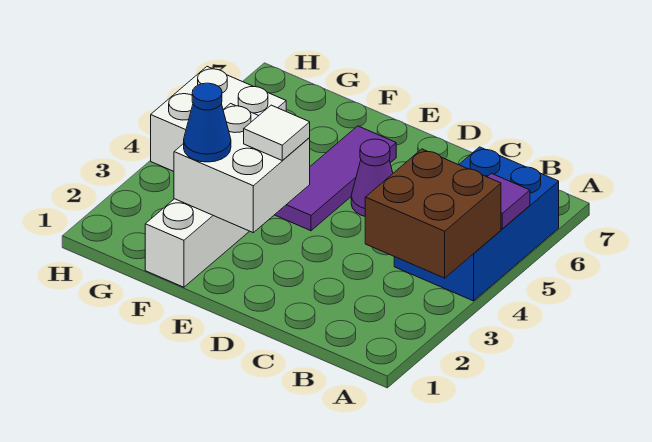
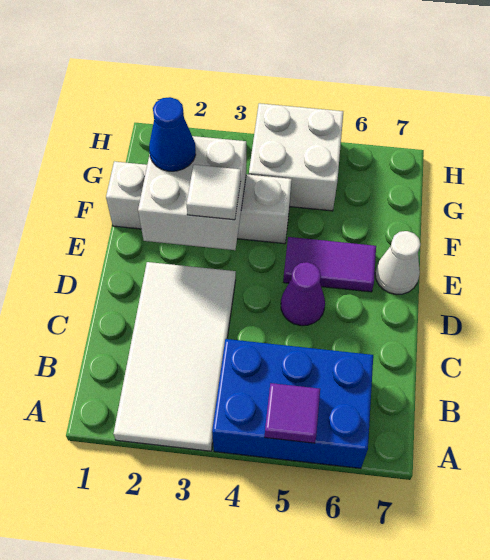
none -> white tile A2:D3 level 1
brown brick A3:B4 level 2 -> none
purple tile E4:E6 level 1 -> purple tile E5:E6 level 1
none -> white cone E7 level 1

